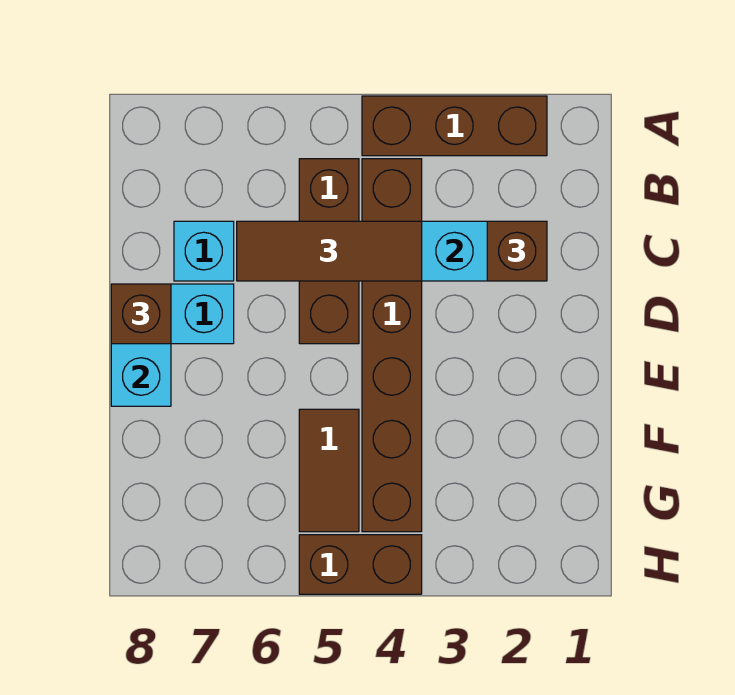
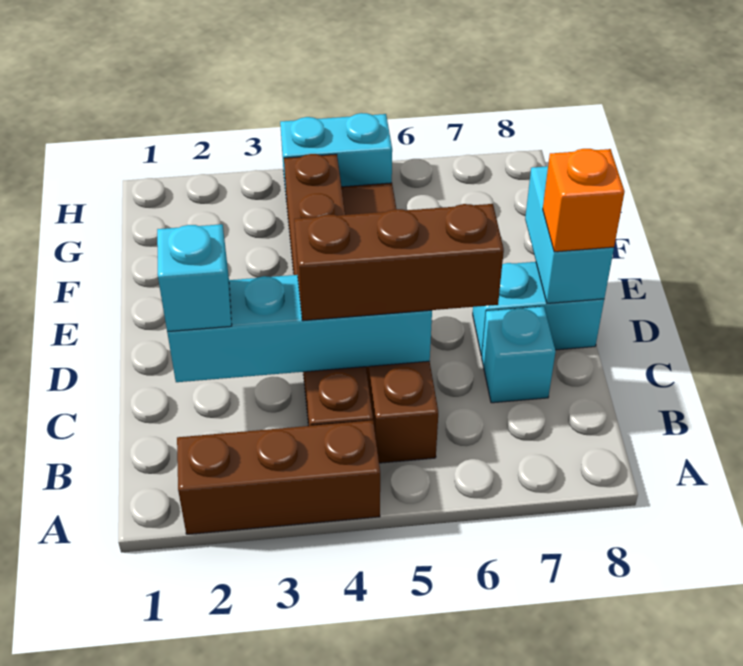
brown brick C2 level 3 -> cyan brick C2 level 3
brown tile C4:C6 level 3 -> brown brick C4:C6 level 3
brown brick D8 level 3 -> orange brick D8 level 3
brown brick H4:H5 level 1 -> cyan brick H4:H5 level 1

